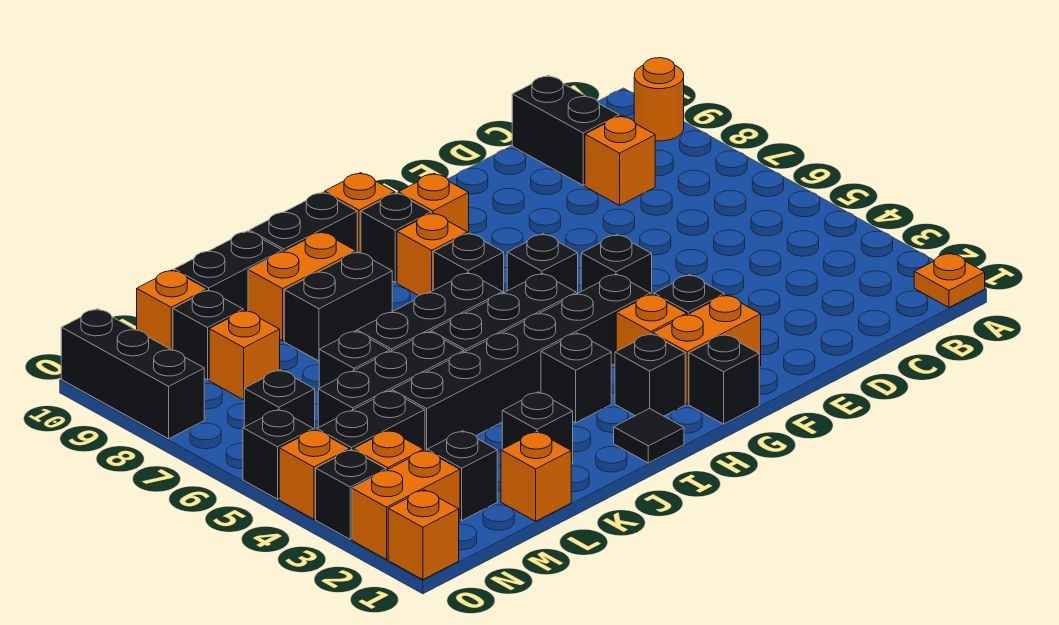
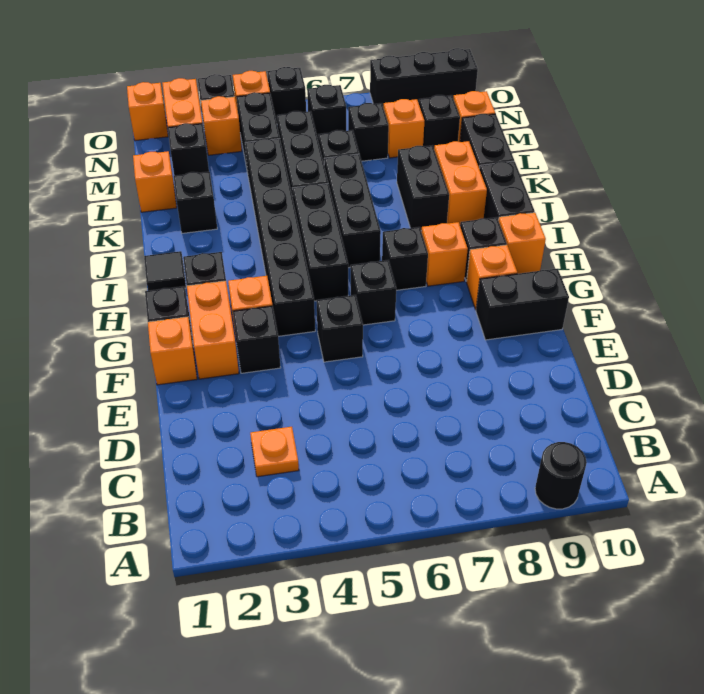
orange plate A1 level 1 -> orange plate C3 level 1
orange round brick A9 level 1 -> black round brick A9 level 1
orange brick C8 level 1 -> orange brick F1 level 1
black brick C9:C10 level 1 -> black brick F9:F10 level 1
black brick I3 level 1 -> black brick M7 level 1

